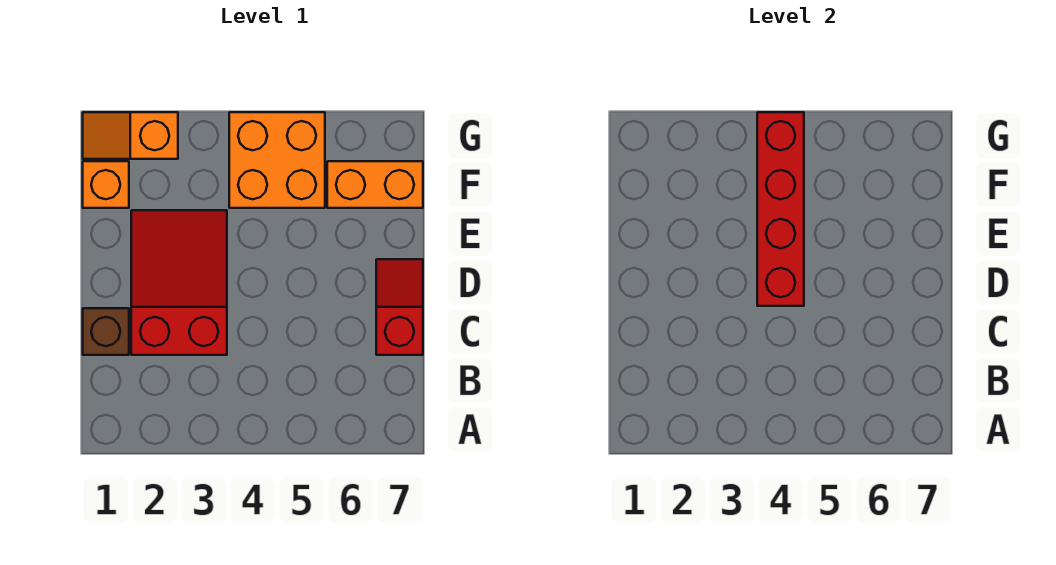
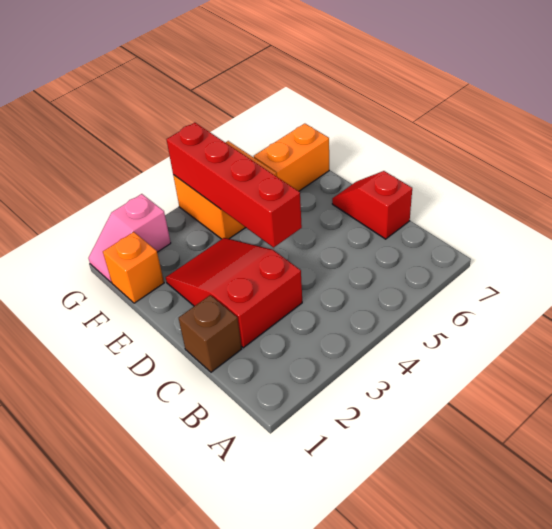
orange slope G1:G2 level 1 top 2 -> pink slope G1:G2 level 1 top 2

